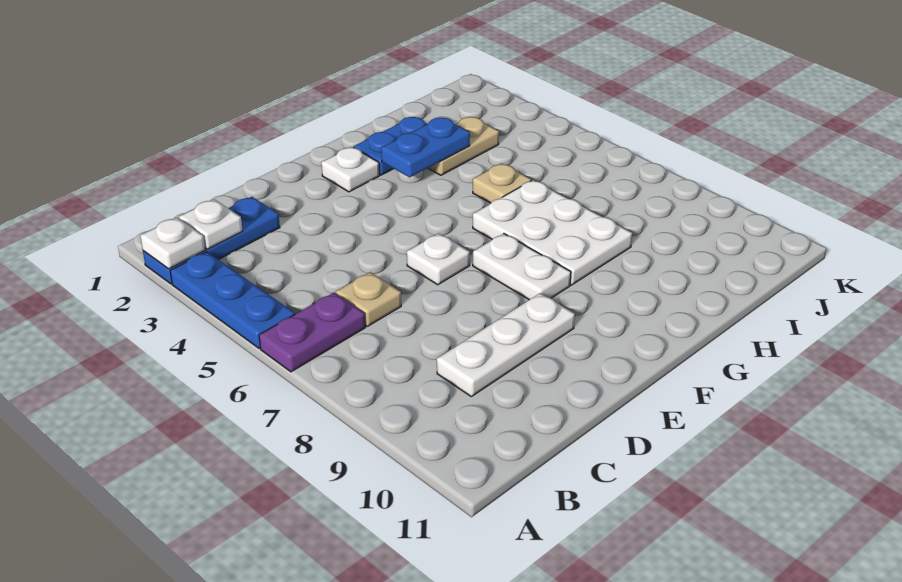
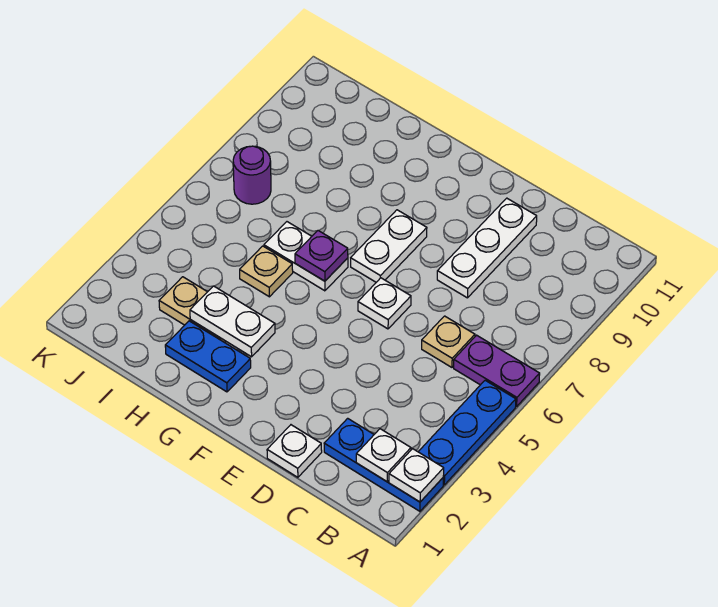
white plate C9:E9 level 1 -> white plate D8:D10 level 1
white plate F2 level 1 -> white plate D1 level 1
blue plate G3:H3 level 2 -> white plate G3:H3 level 2
white plate G6:H8 level 1 -> white plate G6:H6 level 1
none -> purple plate G6 level 2
none -> purple round brick J7 level 1

